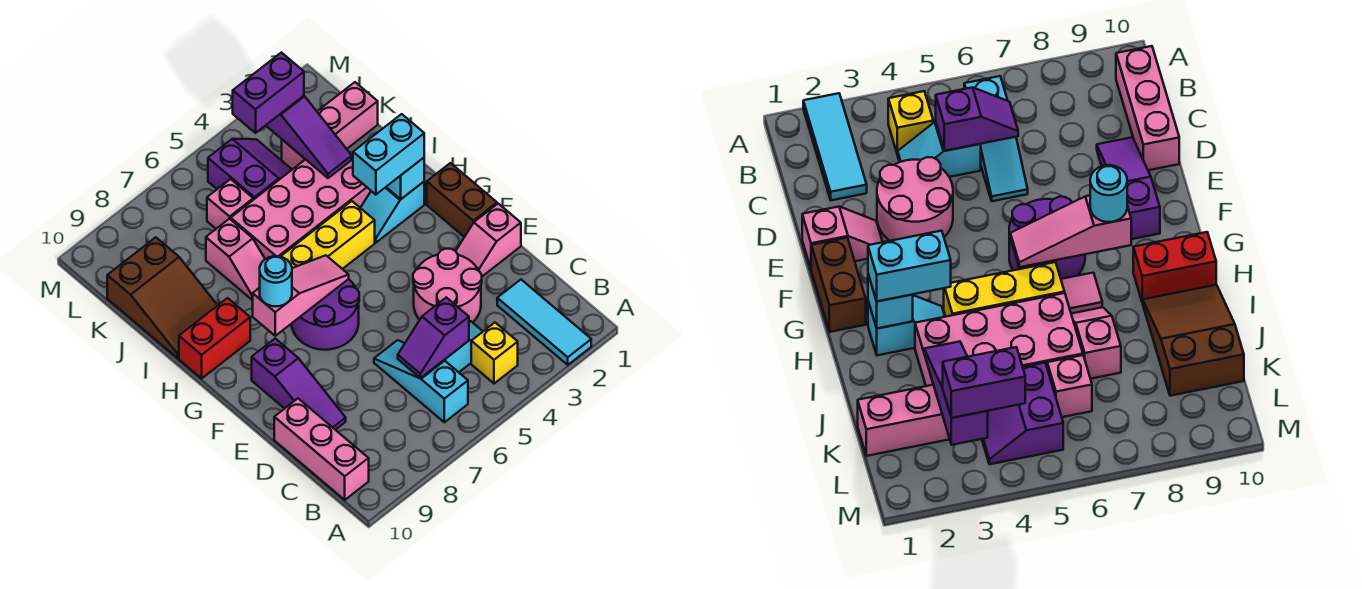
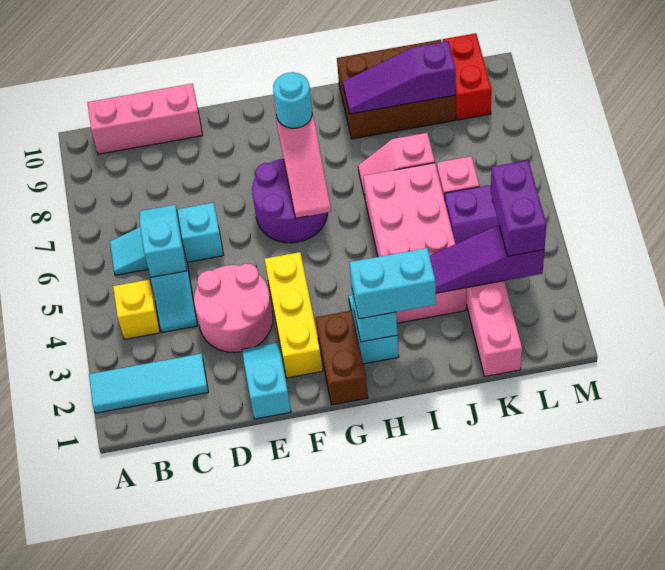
cyan slope B6:D6 level 1 top B -> cyan slope B6:D6 level 1 top D
purple slope C5:C6 level 2 top 5 -> cyan slope C5:C6 level 2 top 5
purple slope D9:F9 level 1 top F -> purple slope I9:K9 level 2 top K
pink slope E1:E2 level 1 top 1 -> cyan slope E1:E2 level 1 top 1
brown brick F1:G1 level 1 -> brown brick G1:G2 level 1
cyan brick H2:H3 level 3 -> cyan brick H2:I2 level 3
yellow brick H4:H6 level 1 -> yellow brick F2:F4 level 1
pink tile H7 level 1 -> none
red brick H9:H10 level 1 -> red brick L9:L10 level 1
brown slope I9:K10 level 1 top K -> brown brick I9:K10 level 1

